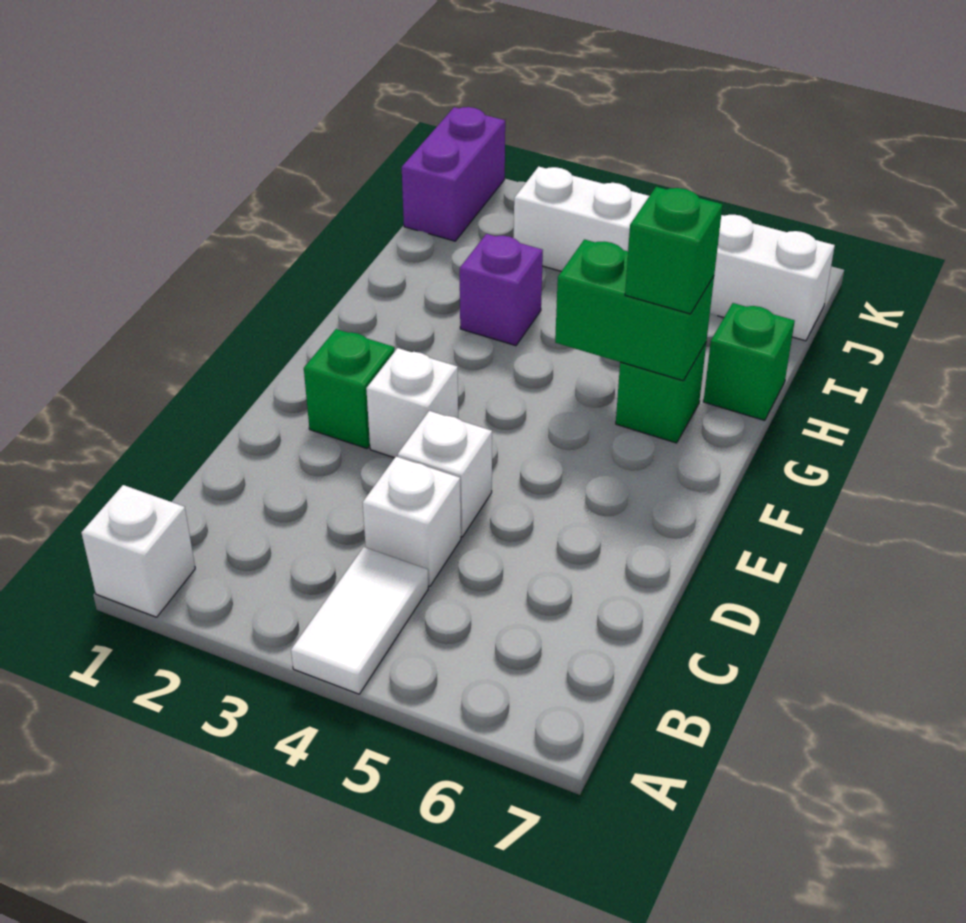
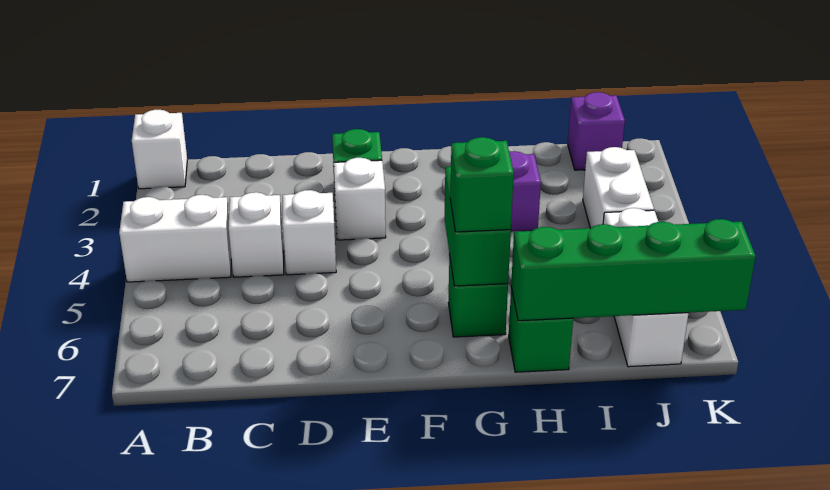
white tile A4:B4 level 1 -> white brick A4:B4 level 1
none -> green brick H7:K7 level 2
purple brick J1:K1 level 1 -> purple brick J1 level 1

